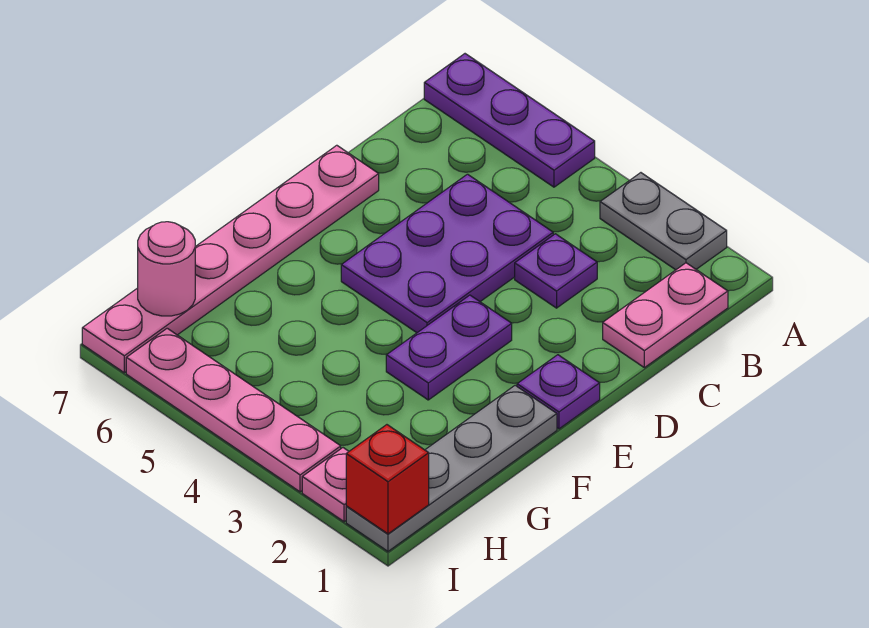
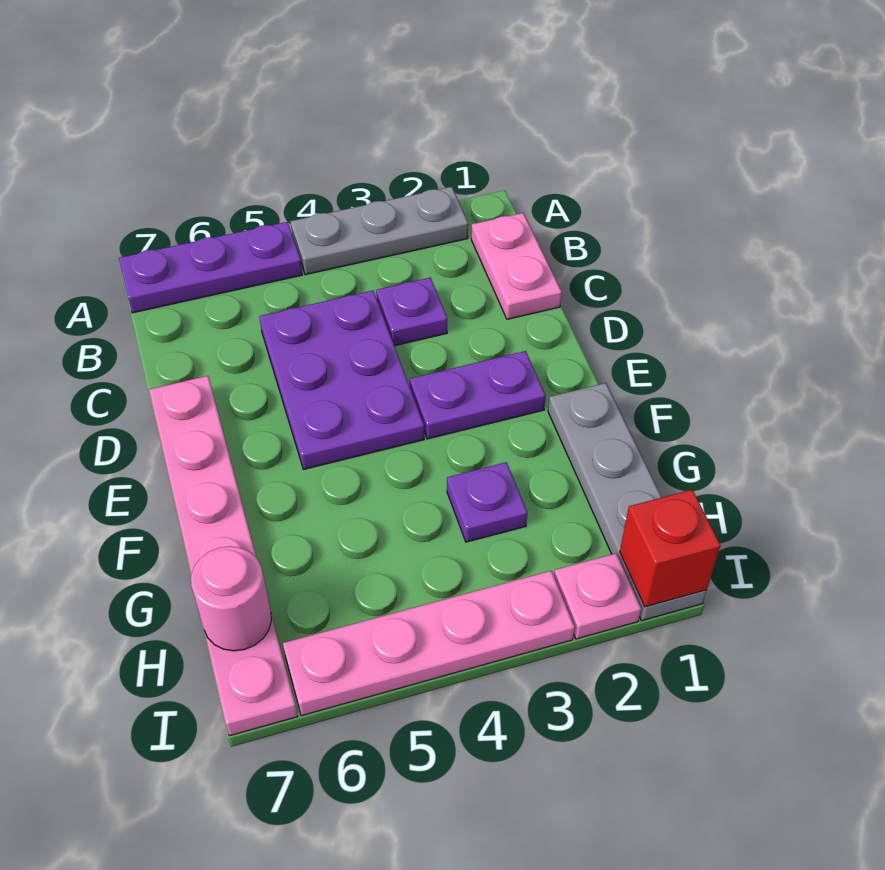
grey plate A2:A3 level 1 -> grey plate A2:A4 level 1
purple plate E1 level 1 -> purple plate G3 level 1
purple plate E3:F3 level 1 -> purple plate E2:E3 level 1

